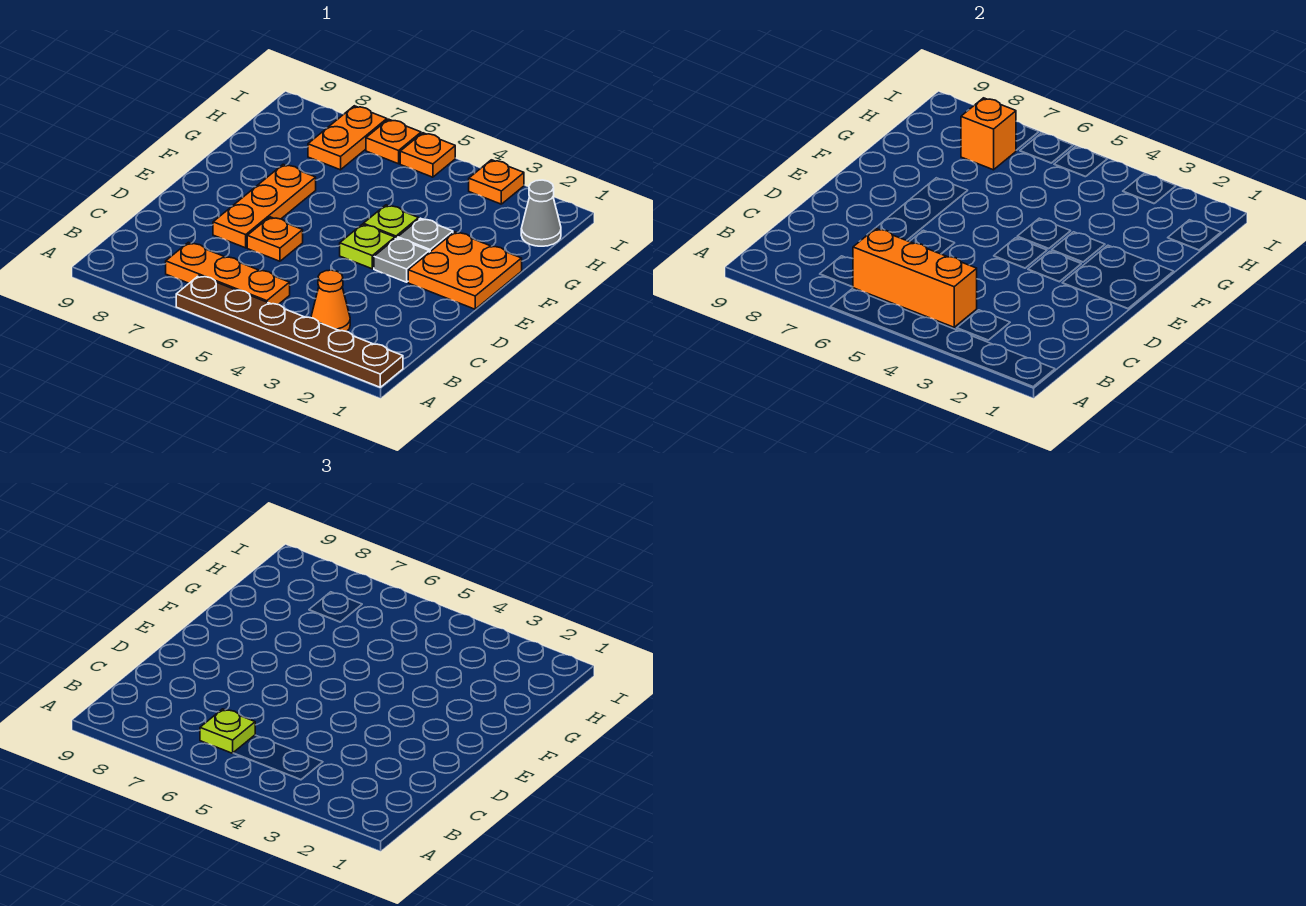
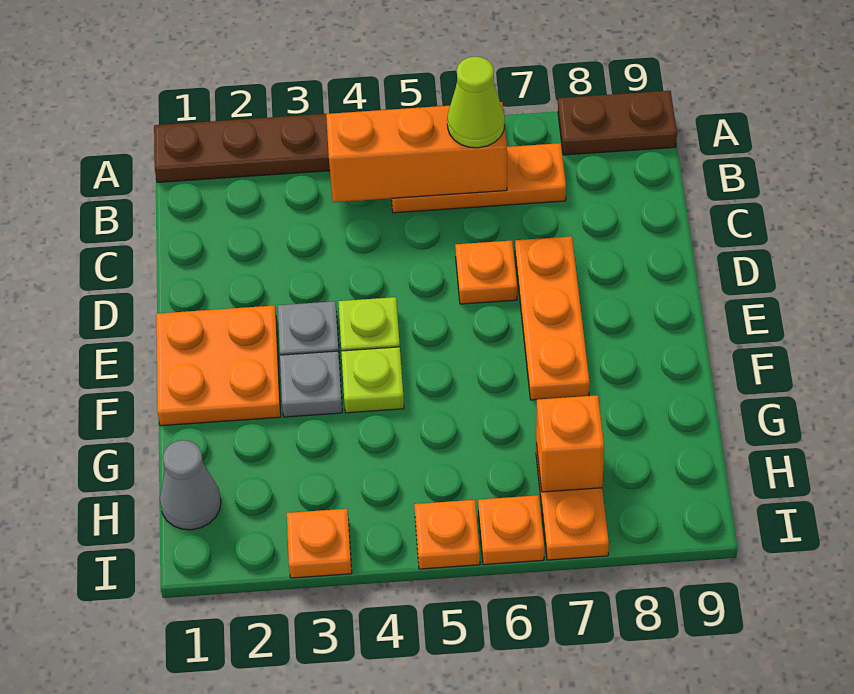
none -> brown plate A8:A9 level 1
orange cone B3 level 1 -> none
lime plate B6 level 3 -> lime cone B6 level 3

